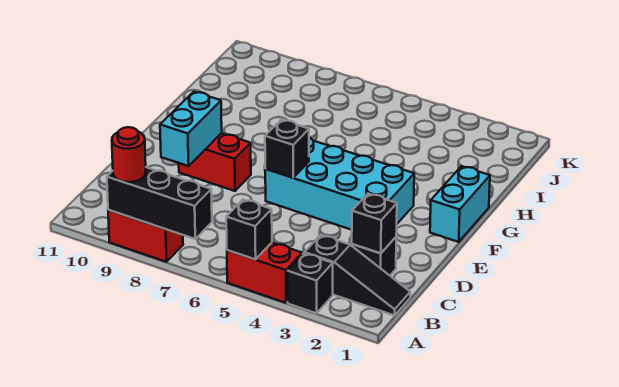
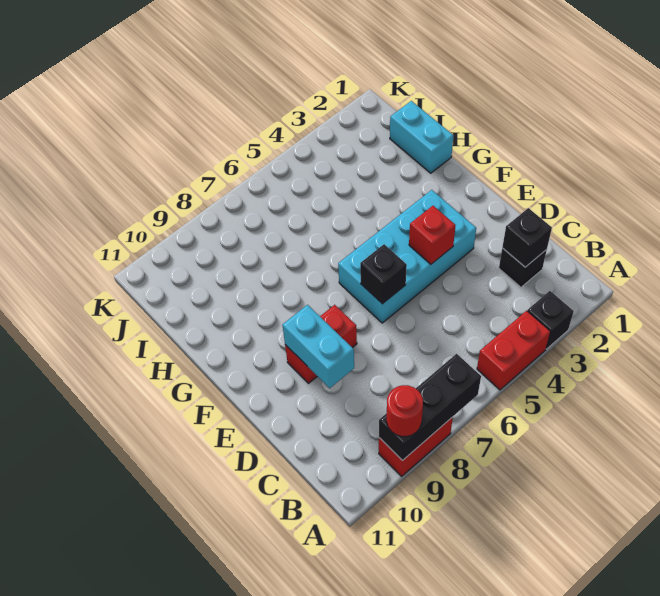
black brick A5 level 2 -> none
black slope B1:B3 level 1 top 3 -> none
none -> red brick E4 level 2
cyan brick F1:G1 level 1 -> cyan brick H1:I1 level 1

